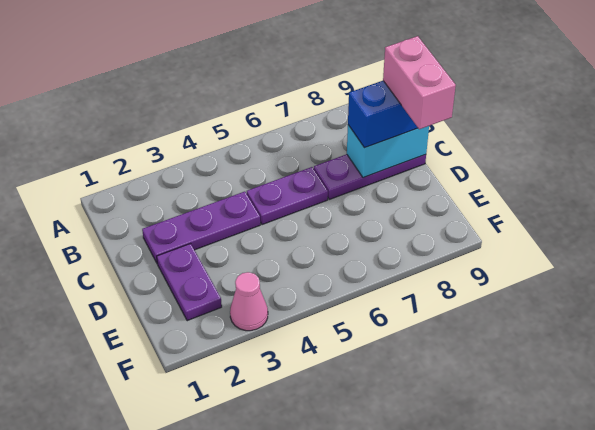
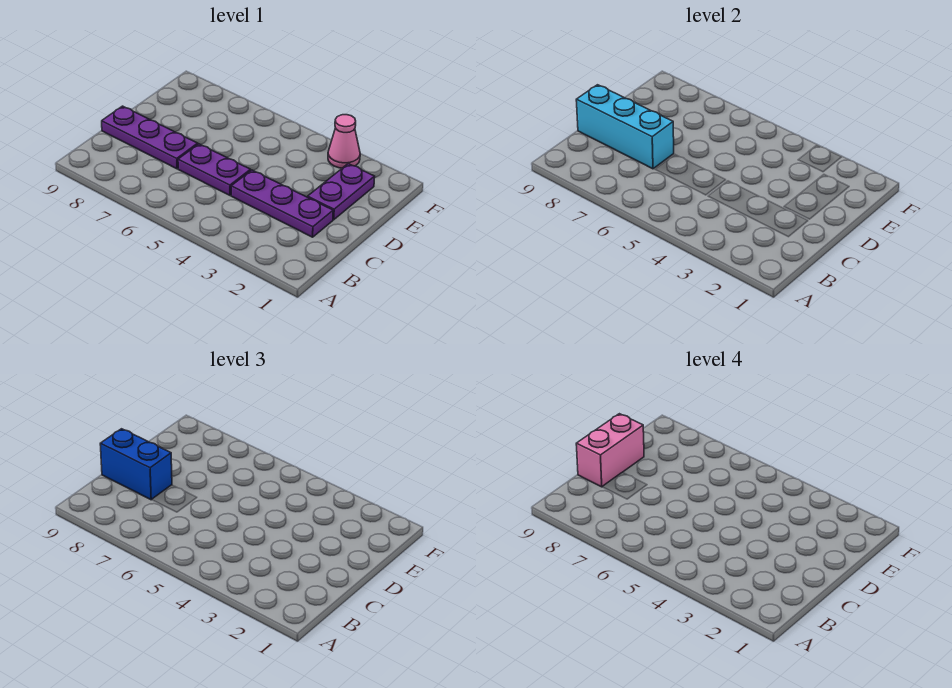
cyan brick C8:C9 level 2 -> cyan brick C7:C9 level 2

